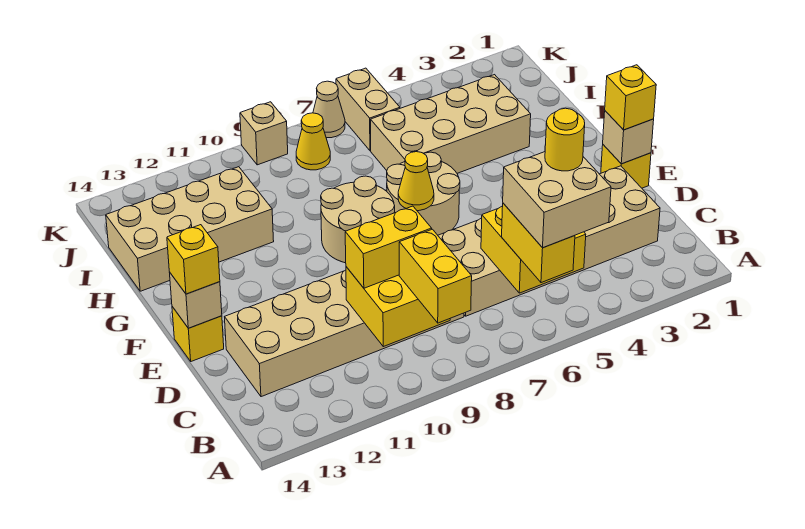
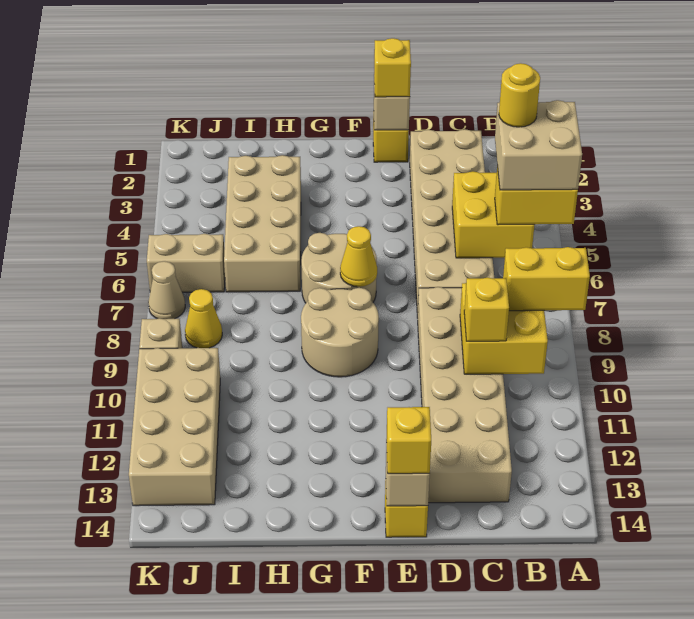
yellow brick C9:C10 level 3 -> yellow brick C10 level 3
tan brick H11:I14 level 1 -> tan brick J10:K13 level 1

